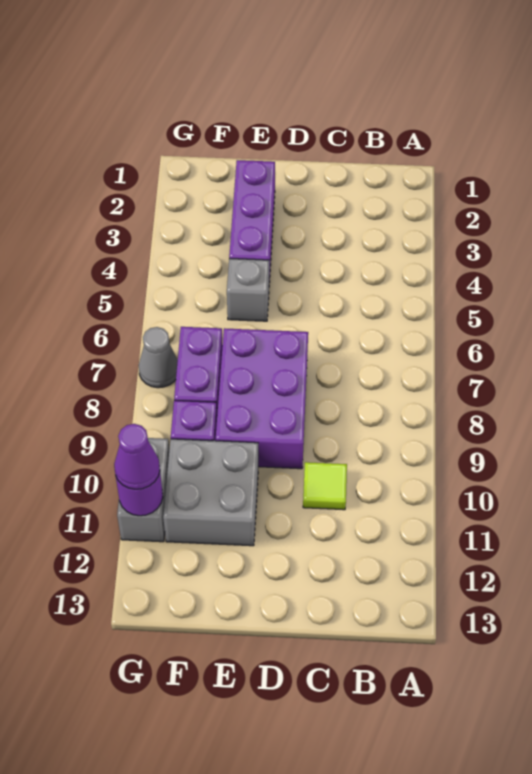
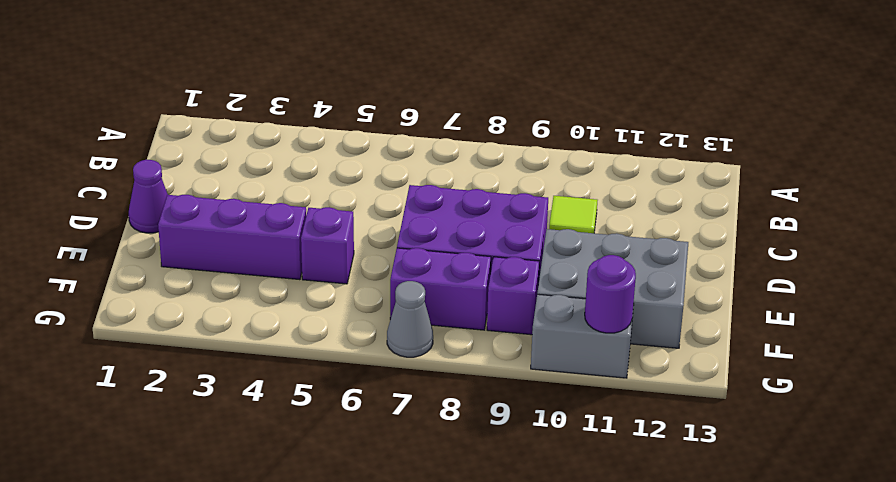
grey brick E5 level 1 -> purple brick E5 level 1
grey brick E10:F11 level 1 -> grey brick E10:F12 level 1
purple cone G11 level 3 -> purple cone D1 level 1

